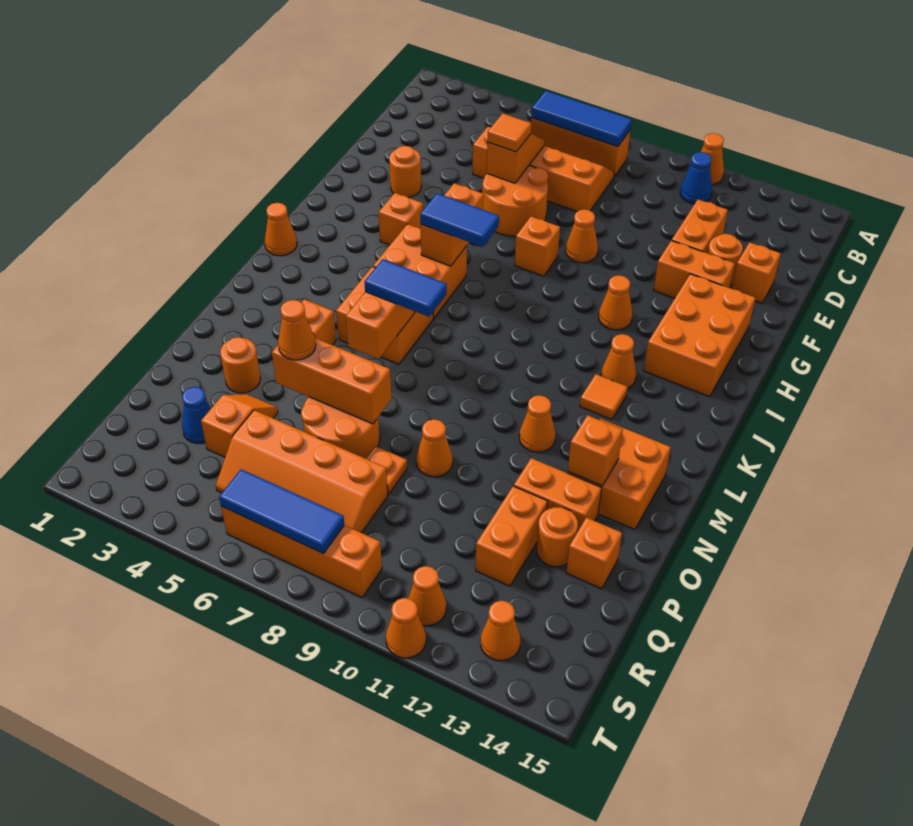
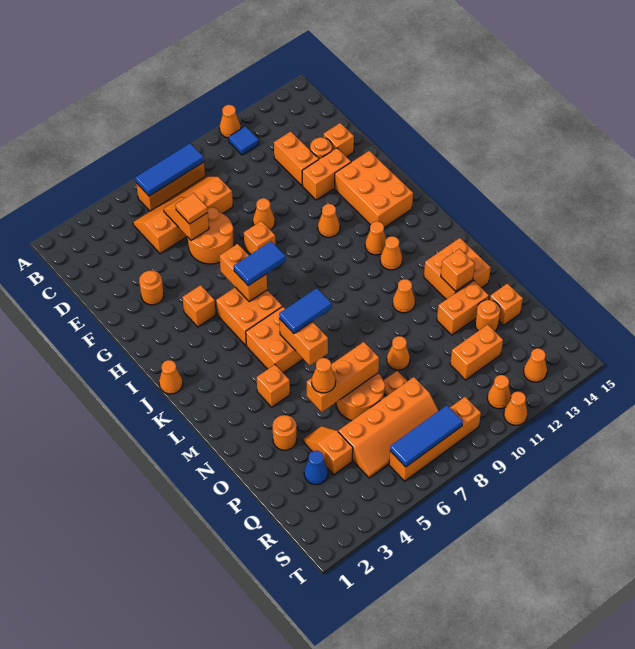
blue cone B11 level 1 -> blue tile B11 level 1
orange tile K12 level 1 -> orange cone K12 level 1
orange brick P12:Q12 level 1 -> orange brick Q11:Q12 level 1

